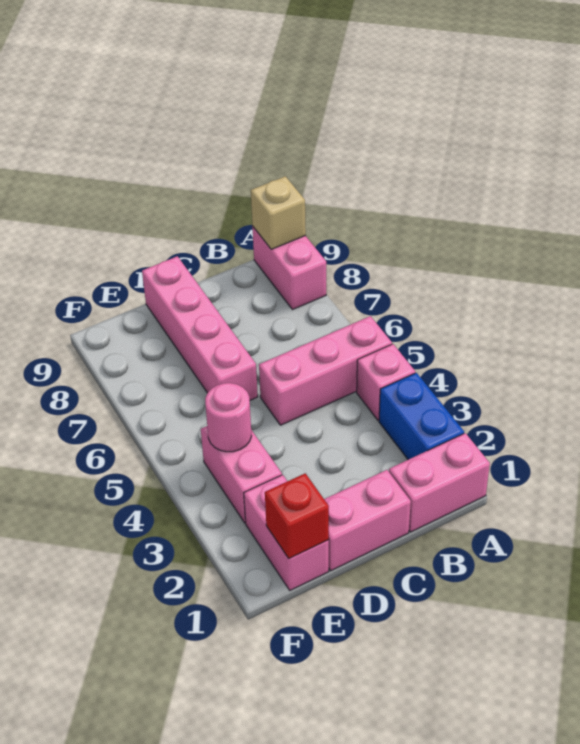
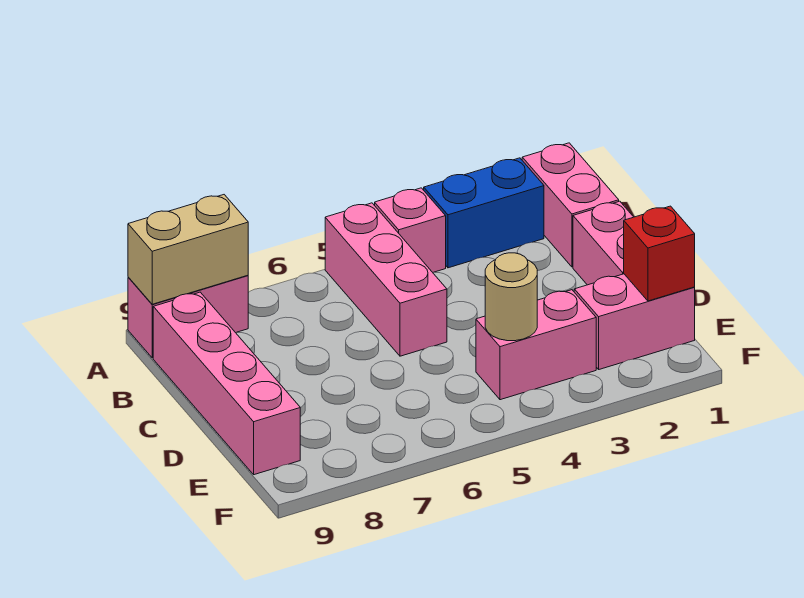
tan brick A9 level 2 -> tan brick A8:A9 level 2
pink brick D6:D9 level 1 -> pink brick B9:E9 level 1
pink round brick E4 level 2 -> tan round brick E4 level 2

